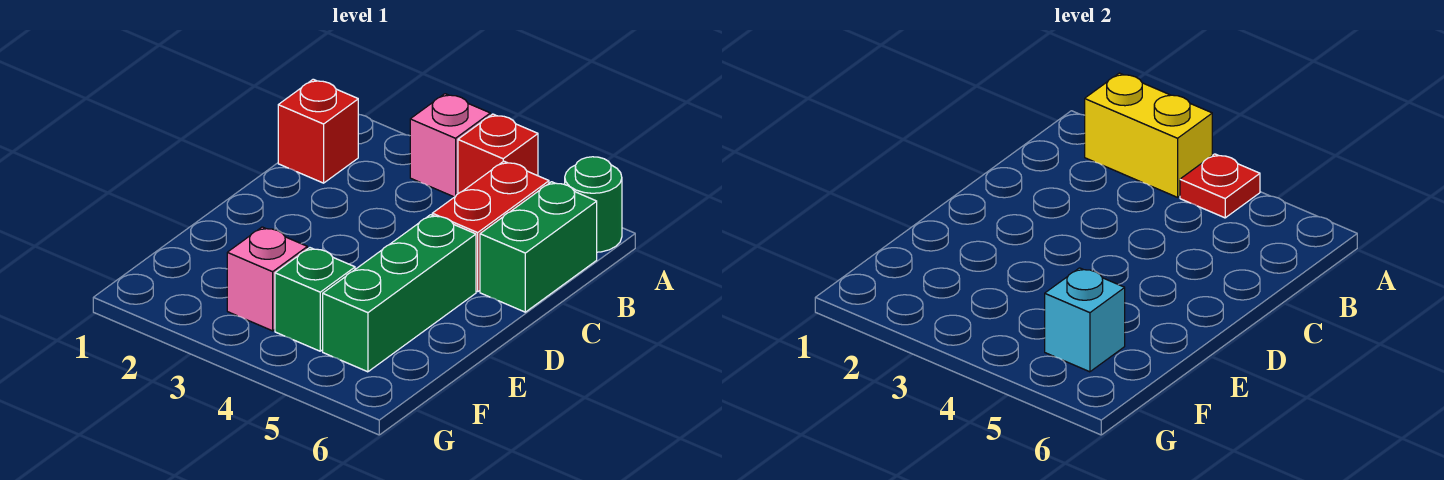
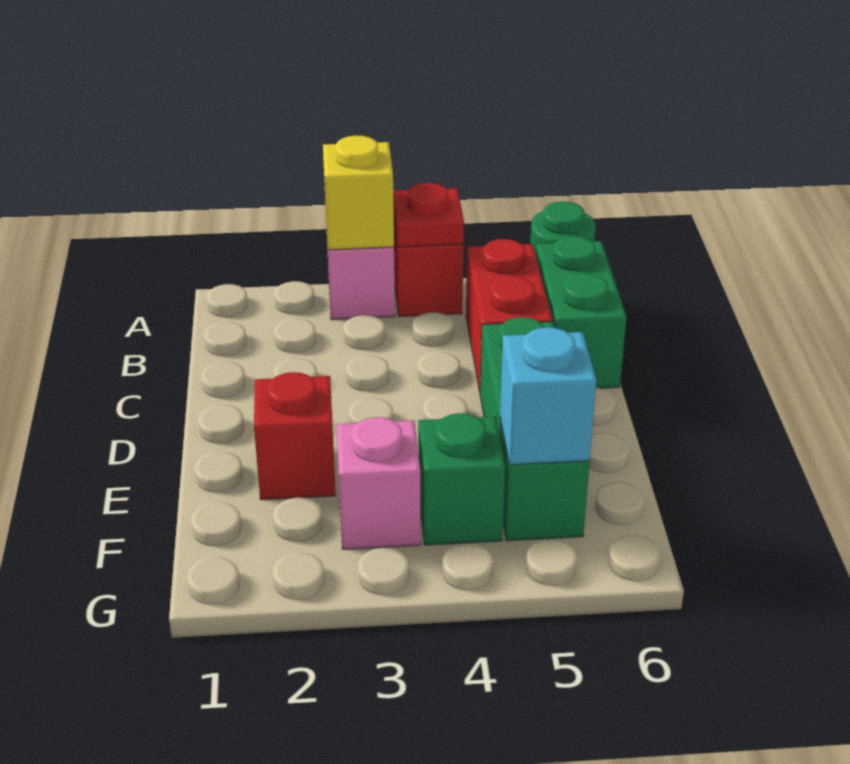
yellow brick A2:A3 level 2 -> yellow brick A3 level 2
red brick B1 level 1 -> red brick E2 level 1

